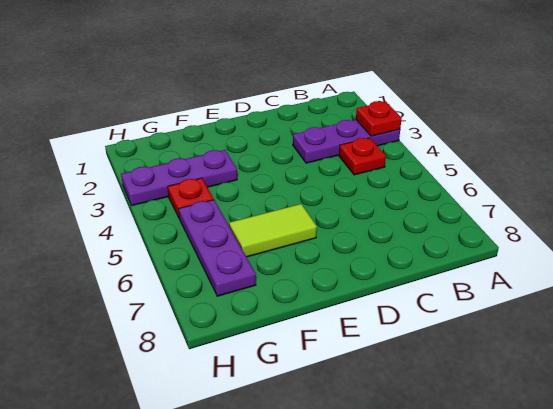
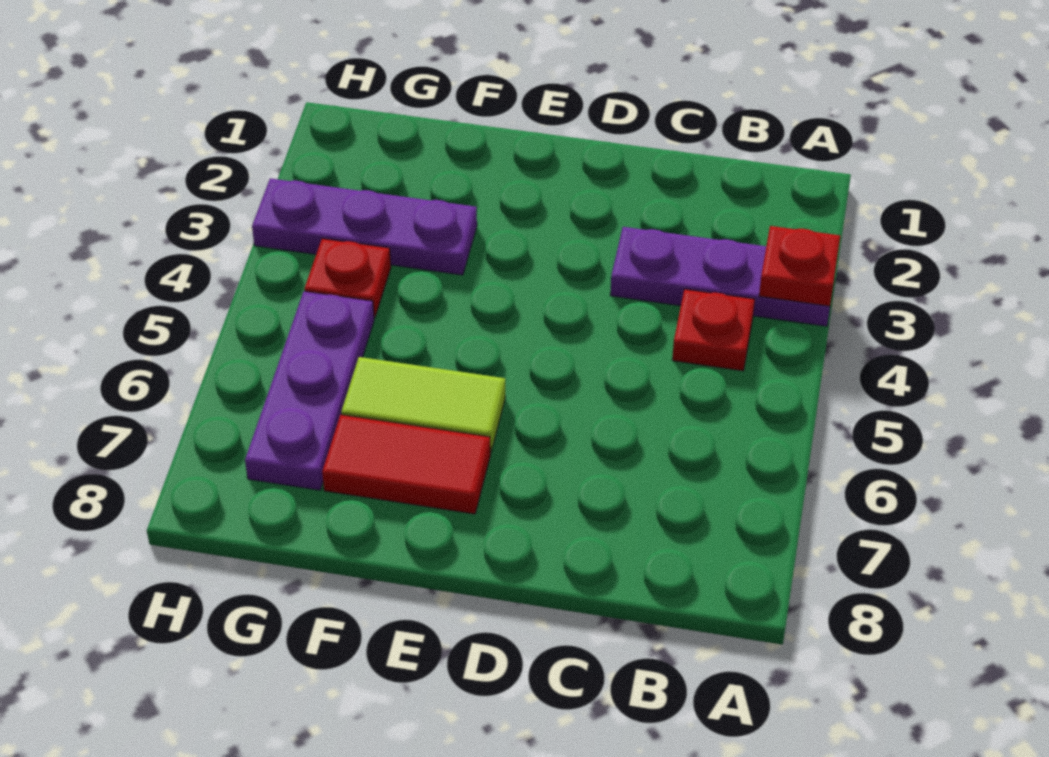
none -> red tile E7:F7 level 1

